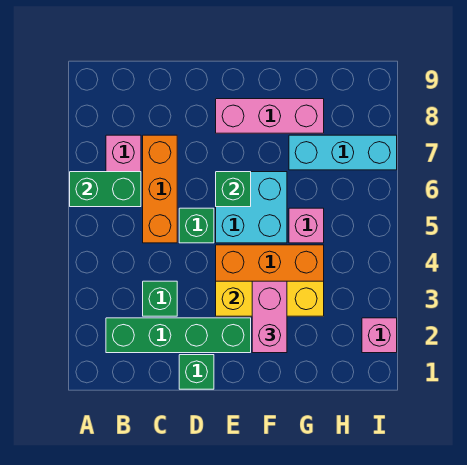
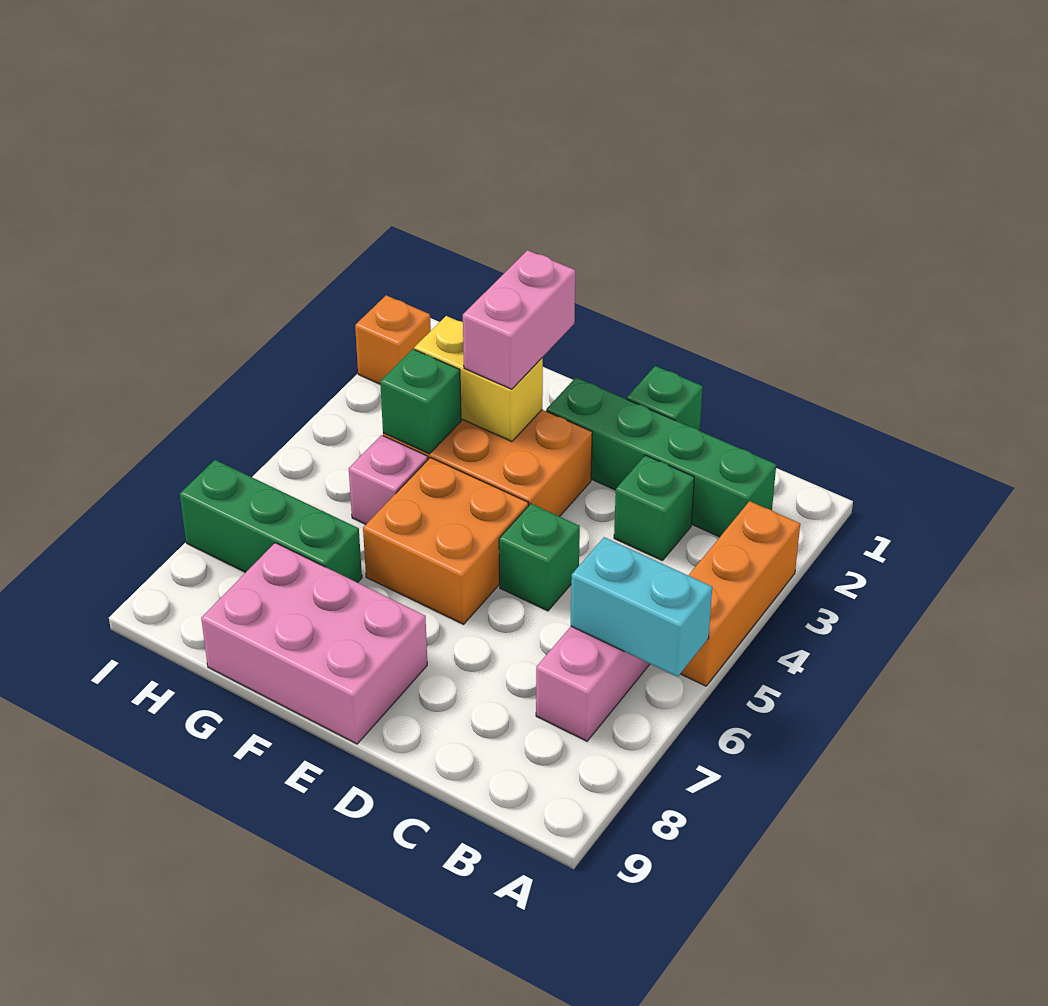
green brick A6:B6 level 2 -> cyan brick A6:B6 level 2
orange brick C5:C7 level 1 -> orange brick A3:A5 level 1
yellow brick E3:G3 level 2 -> yellow brick F3:G3 level 2
cyan brick E5:F6 level 1 -> orange brick E5:F6 level 1
green brick E6 level 2 -> green brick G4 level 2
pink brick E8:G8 level 1 -> pink brick E8:G9 level 1
cyan brick G7:I7 level 1 -> green brick G7:I7 level 1
pink brick I2 level 1 -> orange brick I2 level 1

